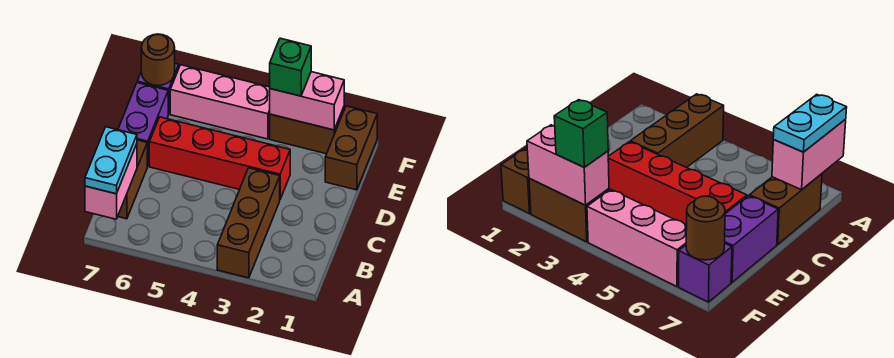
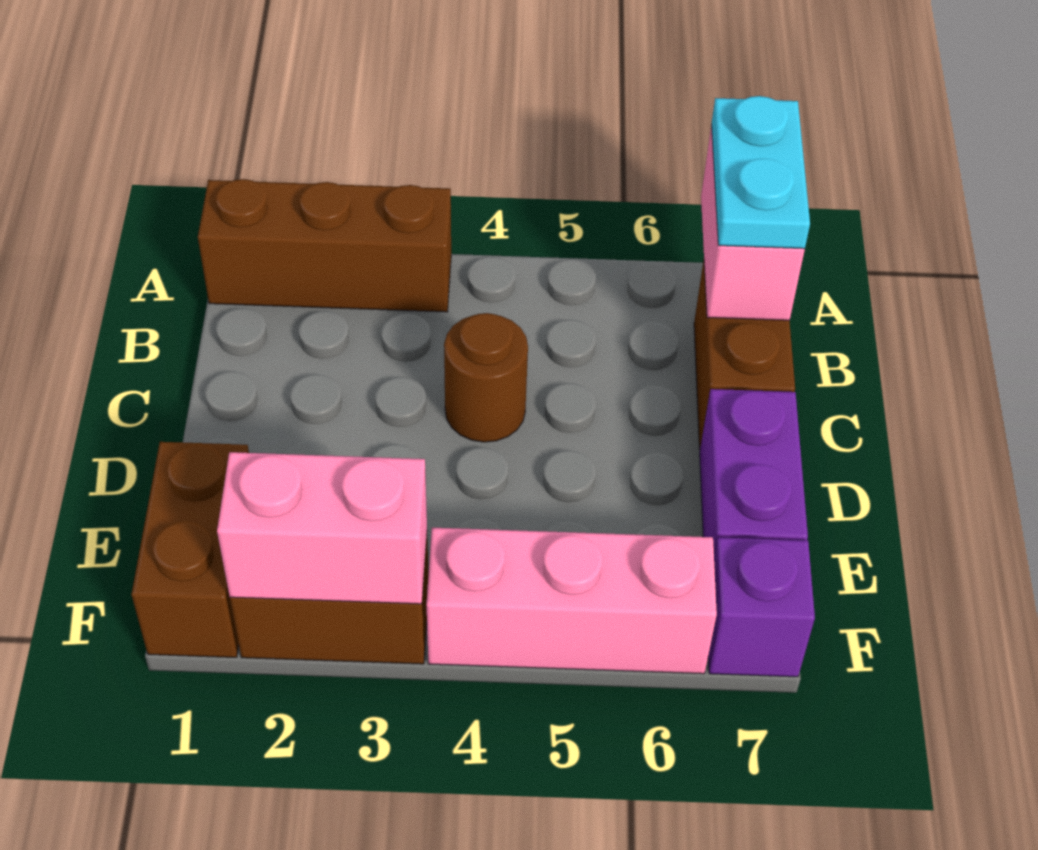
brown brick A3:C3 level 1 -> brown brick A1:A3 level 1
red brick D3:D6 level 1 -> none
green brick F3 level 3 -> none
brown round brick F7 level 2 -> brown round brick C4 level 1

